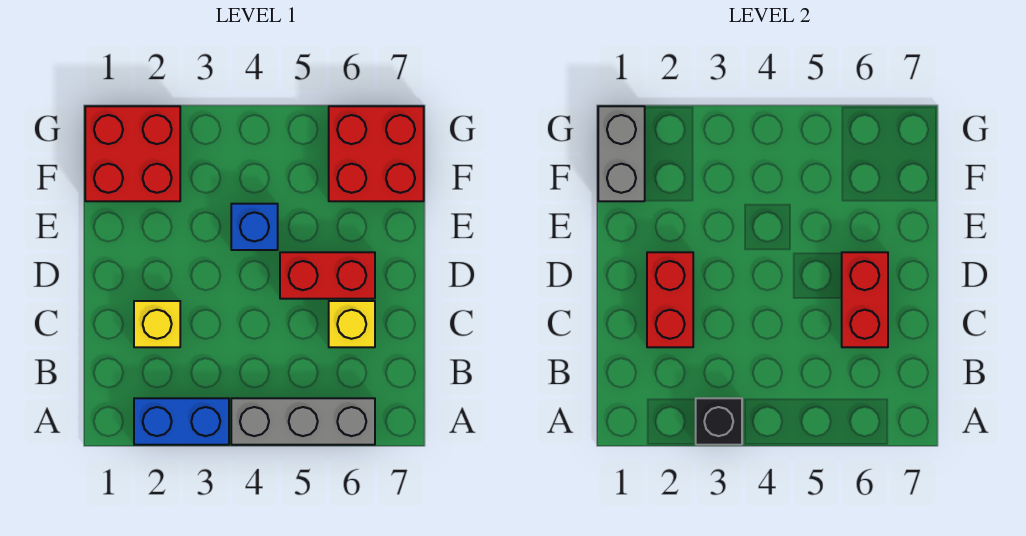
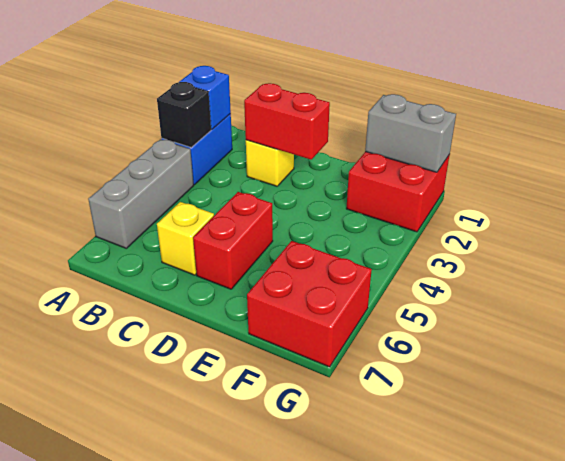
red brick C6:D6 level 2 -> none
blue brick E4 level 1 -> blue brick A2 level 2

